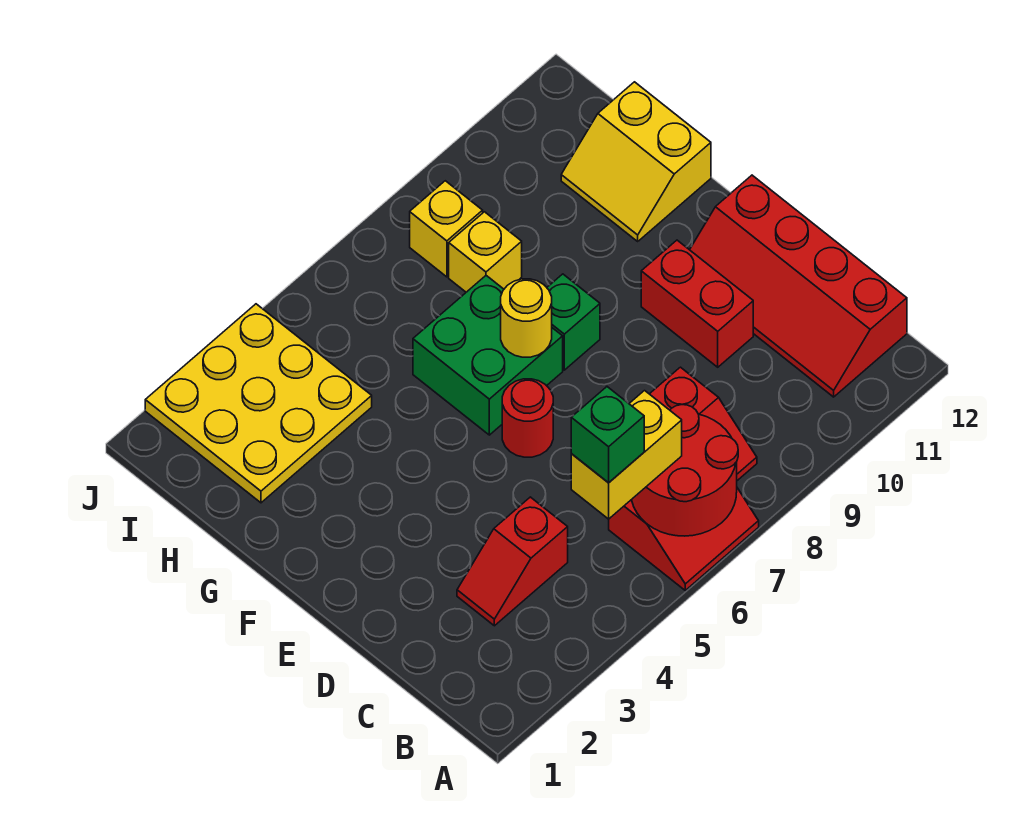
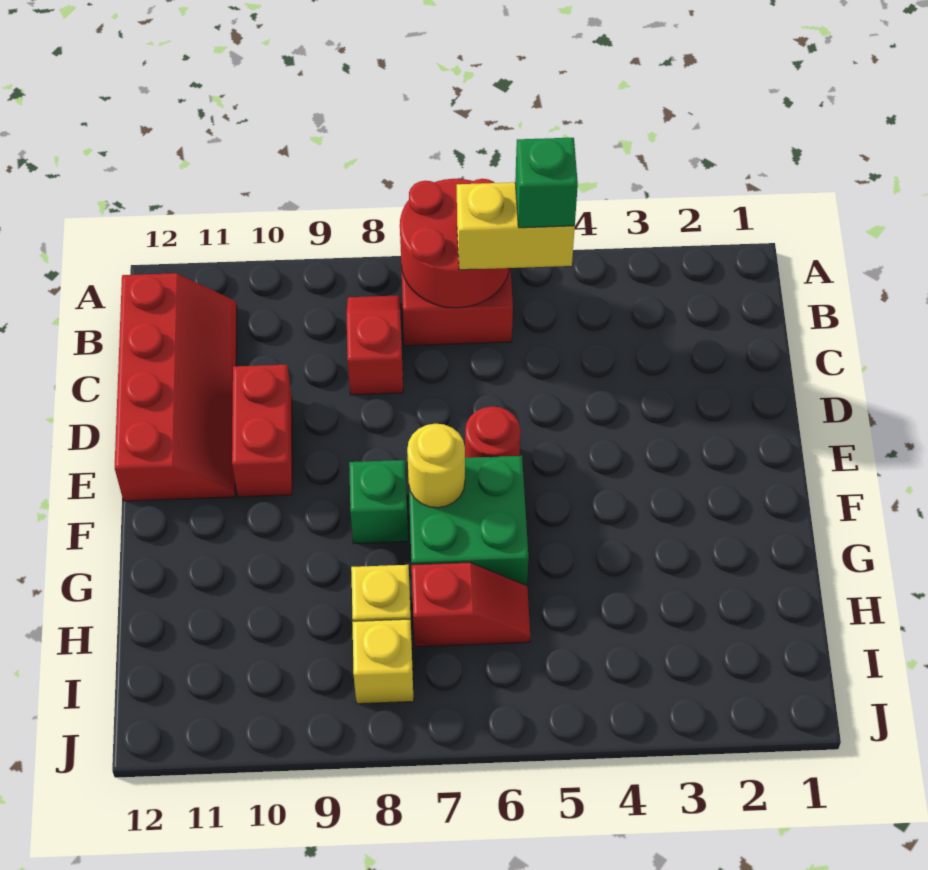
red slope C3:C4 level 1 top 4 -> red slope H6:H7 level 1 top 7
yellow slope G11:H12 level 1 top 12 -> none
yellow plate H2:J4 level 1 -> none

